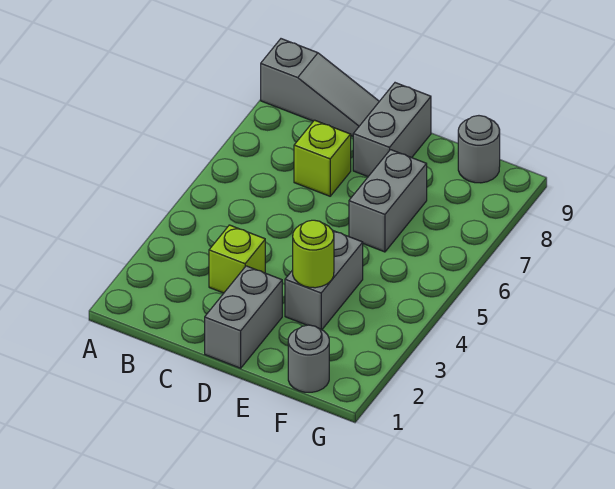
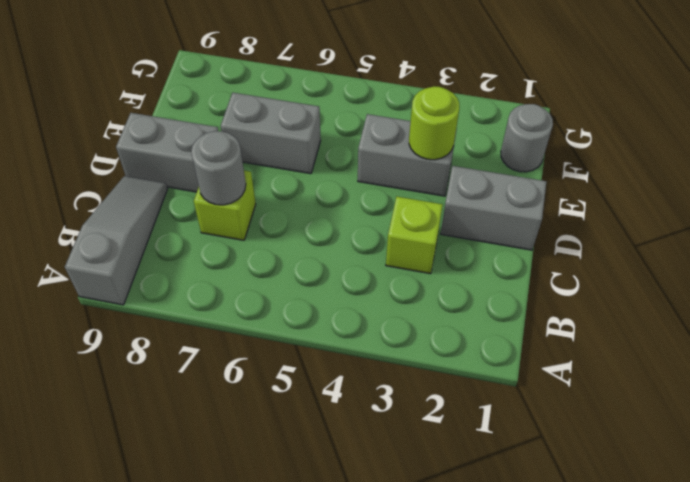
grey round brick F9 level 1 -> grey round brick C7 level 2

